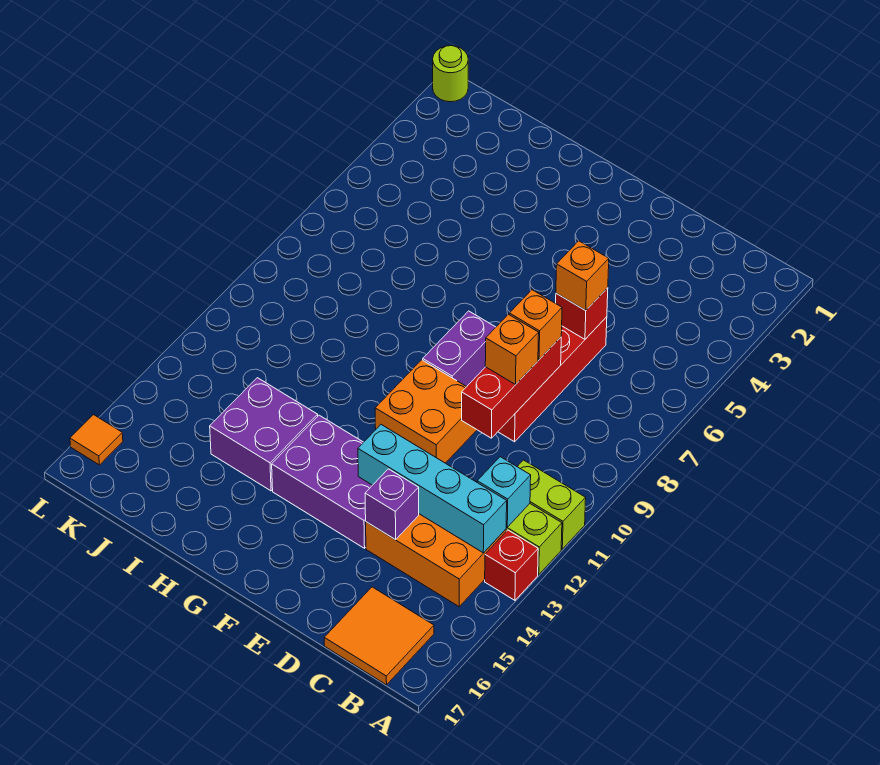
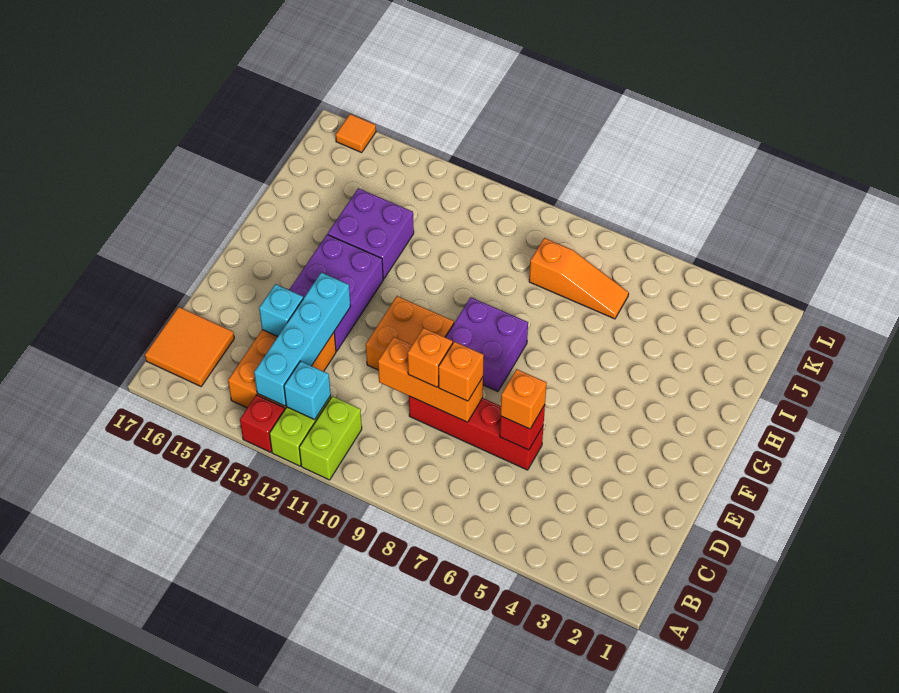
red brick D8:D10 level 2 -> orange brick D8:D10 level 2
purple brick D14 level 2 -> cyan brick D14 level 2
purple brick F8:F9 level 1 -> purple brick F8:G9 level 1
none -> orange slope J6:J8 level 1 top 8
lime round brick L1 level 1 -> none

